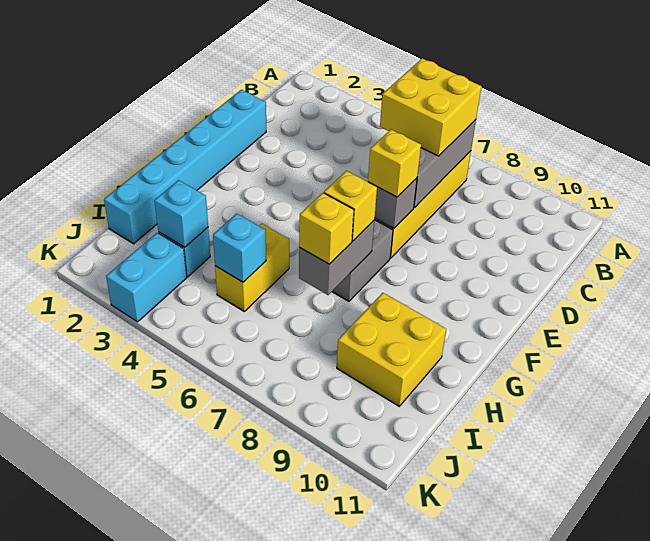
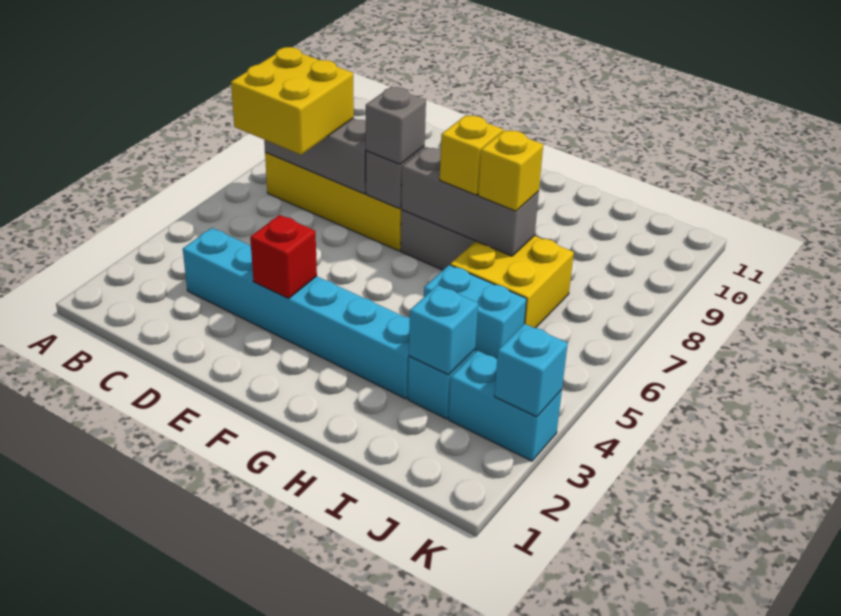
cyan brick D1:I1 level 1 -> cyan brick C3:H3 level 1
none -> red brick E3 level 2
yellow brick E7 level 3 -> grey brick E7 level 3
grey brick G7:H7 level 2 -> grey brick F7:H7 level 2
yellow brick H5:I5 level 1 -> cyan brick H5:I5 level 1
yellow brick H9:I10 level 1 -> yellow brick H6:I7 level 1
cyan brick I5 level 2 -> cyan brick K3 level 2

